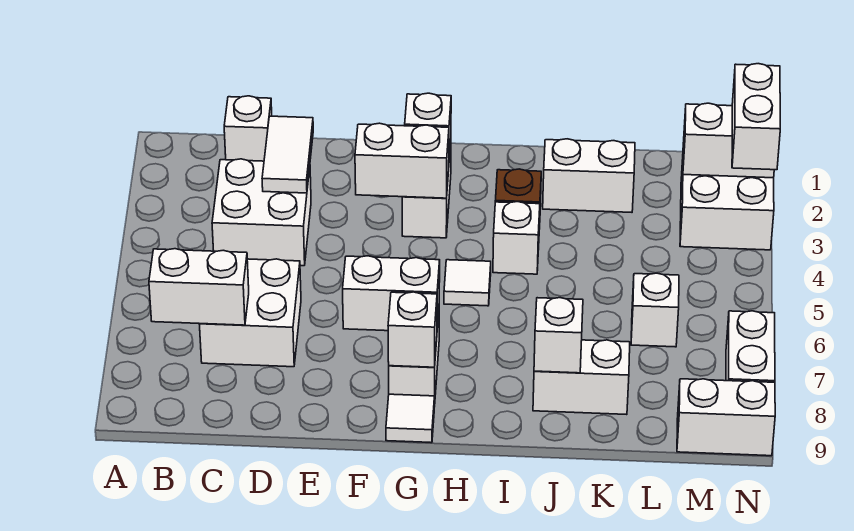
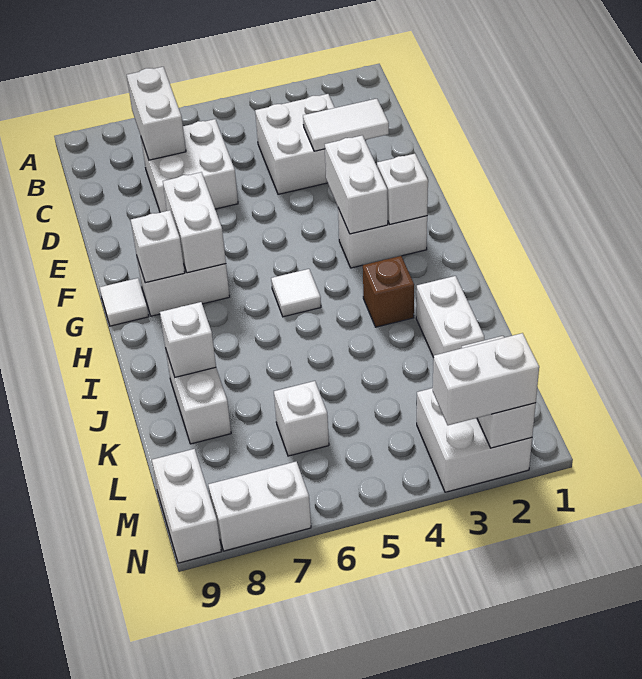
white brick C1 level 1 -> none
white brick I4 level 1 -> none

